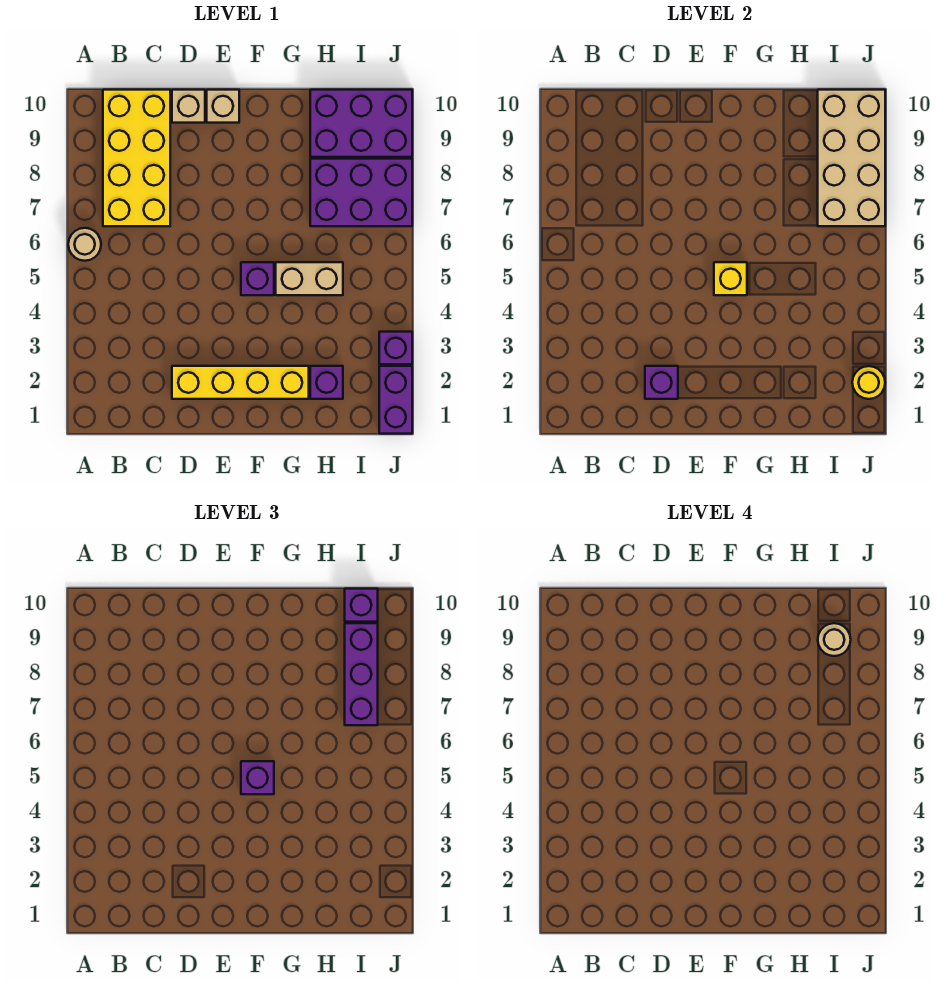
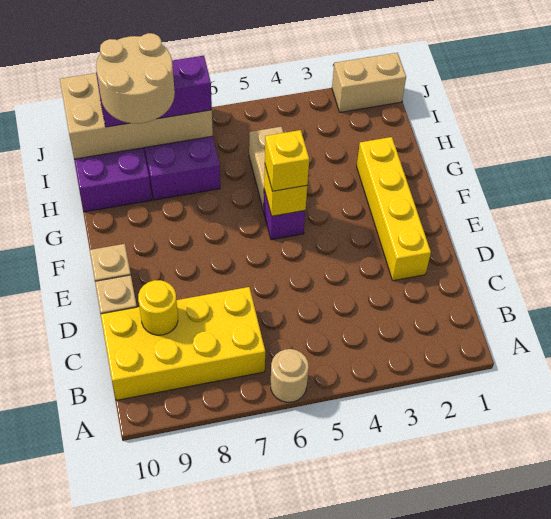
purple brick D2 level 2 -> none
purple brick F5 level 3 -> yellow brick F5 level 3
purple brick H2 level 1 -> none
tan round brick I9 level 4 -> tan round brick H8:I9 level 4
purple brick I10 level 3 -> none
purple brick J1:J2 level 1 -> tan brick J1:J2 level 1
yellow round brick J2 level 2 -> yellow round brick C9 level 2
purple brick J3 level 1 -> none

